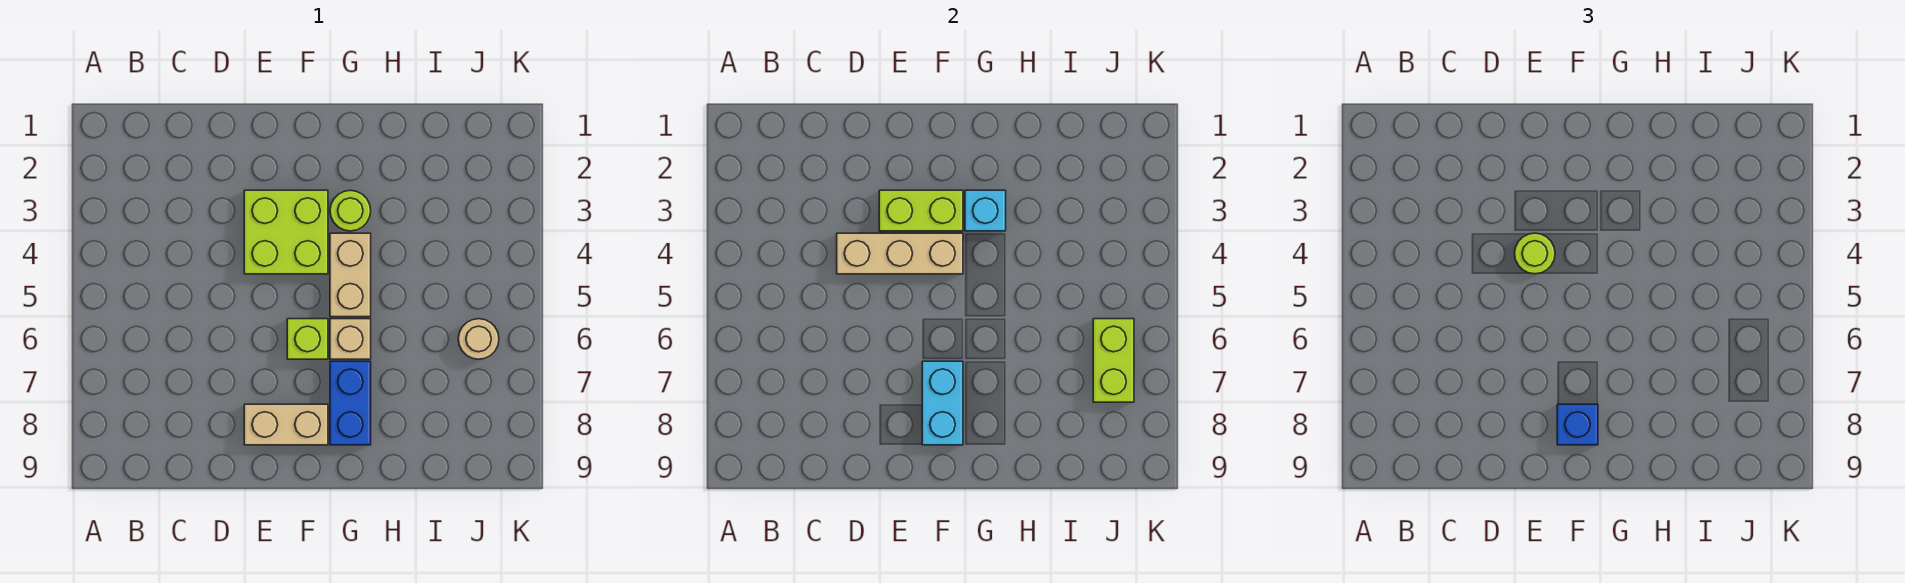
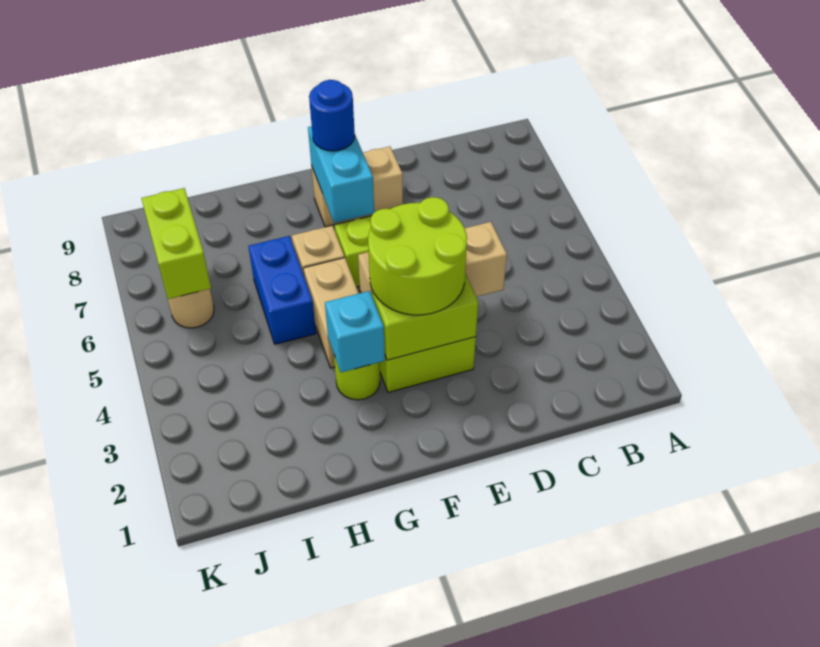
lime round brick E4 level 3 -> lime round brick E3:F4 level 3
blue brick F8 level 3 -> blue round brick F8 level 3
blue brick G7:G8 level 1 -> blue brick H5:H6 level 1

